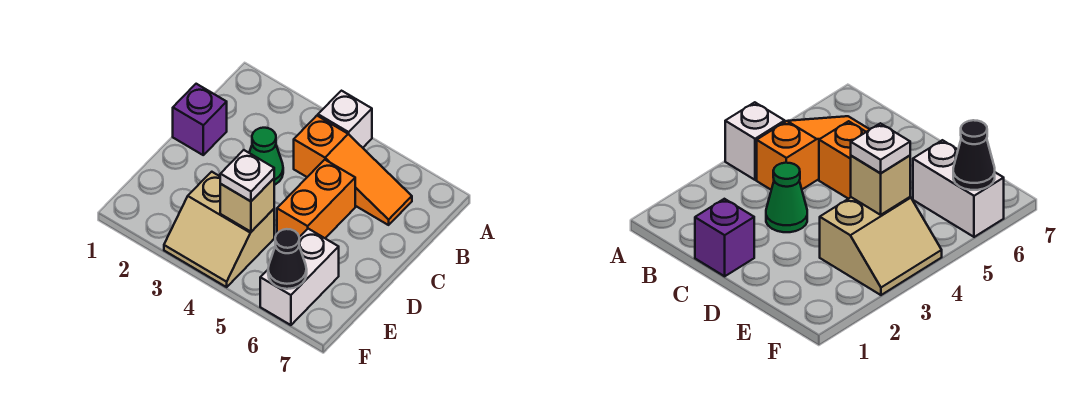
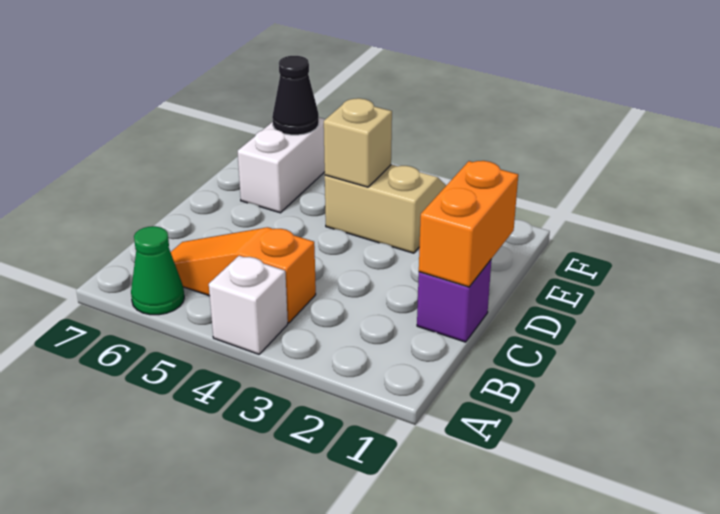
green cone C3 level 1 -> green cone A6 level 1
orange brick C5:D5 level 1 -> orange brick C1:D1 level 2
white plate E4 level 3 -> none

